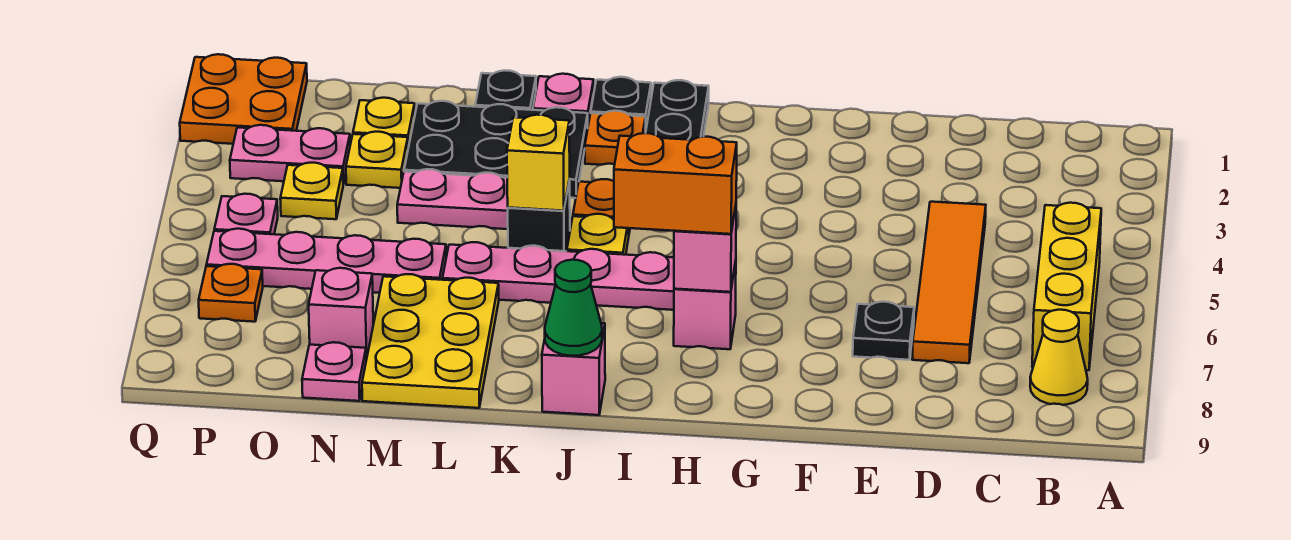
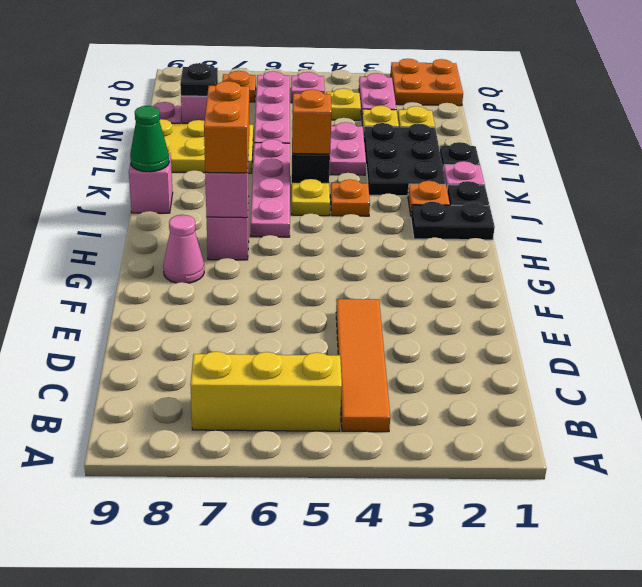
yellow cone B8 level 1 -> none
orange tile D4:D7 level 1 -> orange tile B4:E4 level 1
black plate E7 level 1 -> black plate N8 level 2
none -> pink cone G8 level 1
yellow brick K5 level 2 -> orange brick K5 level 2

